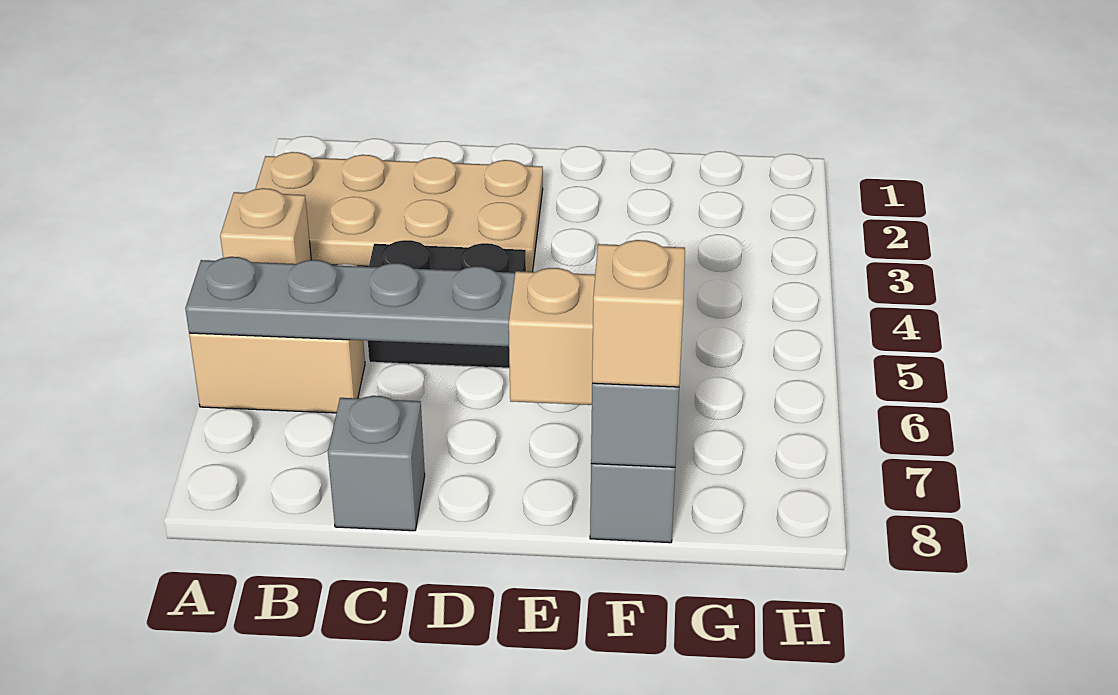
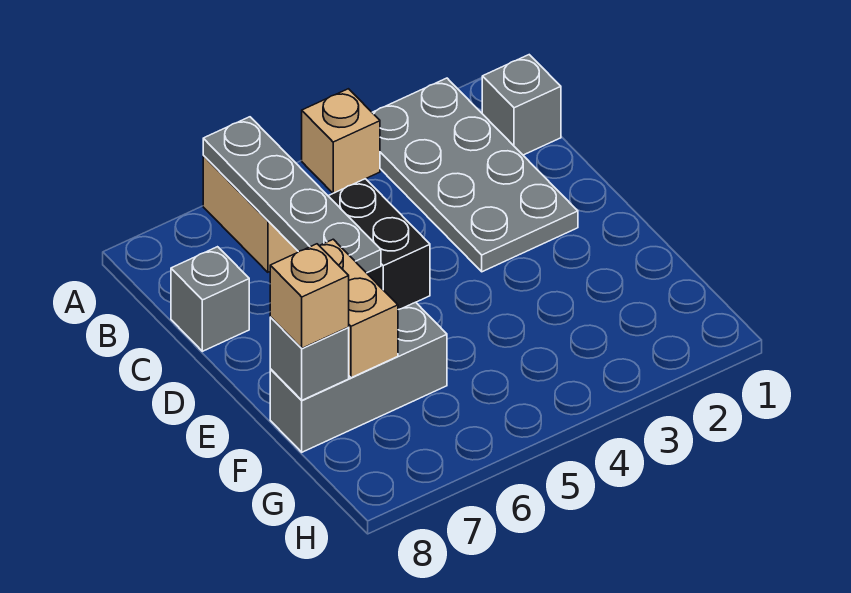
tan plate A2:D3 level 1 -> grey plate A2:D3 level 1
none -> grey brick B1 level 1

